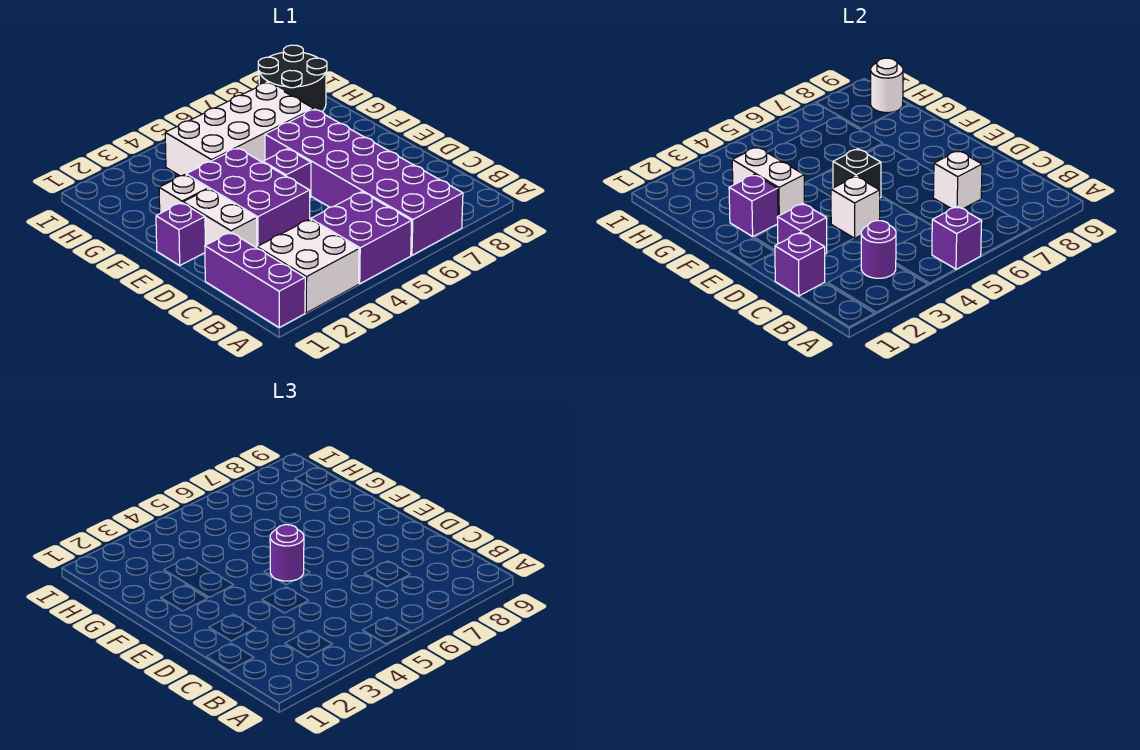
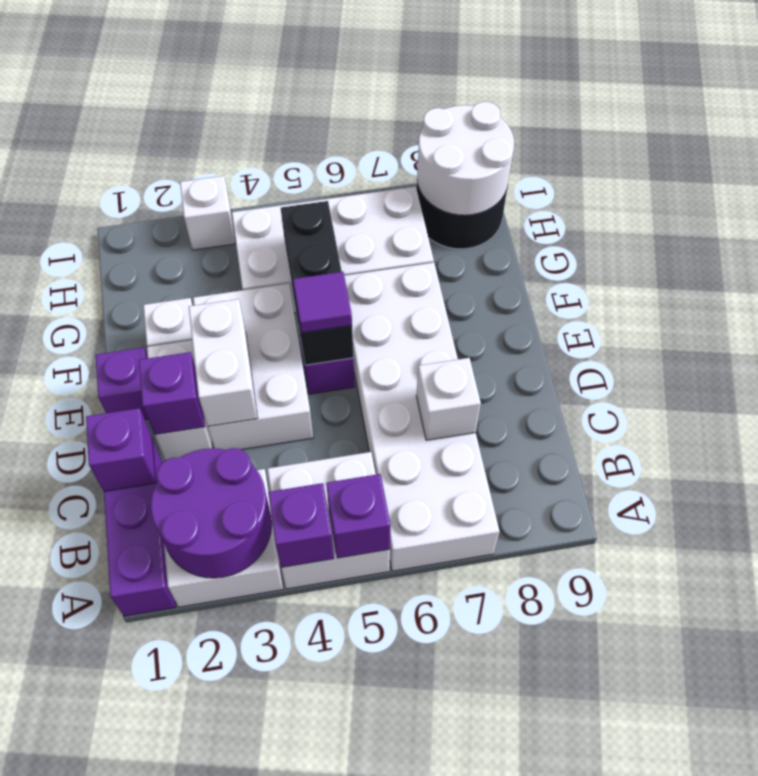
purple brick A4:B5 level 1 -> white brick A4:B5 level 1
purple brick A6:F7 level 1 -> white brick A6:F7 level 1
purple round brick B3 level 2 -> purple round brick A2:B3 level 2
purple brick D3:F4 level 1 -> white brick D3:F4 level 1
white brick D4 level 2 -> white brick I3 level 1
black brick E5 level 2 -> black brick E5:G5 level 2
purple round brick E5 level 3 -> purple tile E5 level 3
purple brick F2 level 2 -> purple brick A4 level 2
white brick F3:G3 level 2 -> white brick D3:E3 level 2
white round brick H9 level 2 -> white round brick H8:I9 level 2

